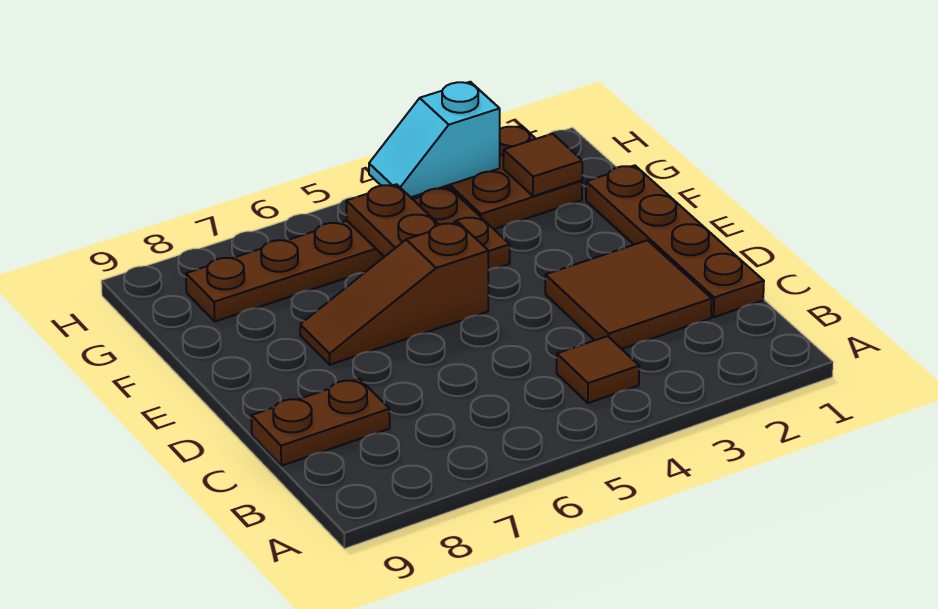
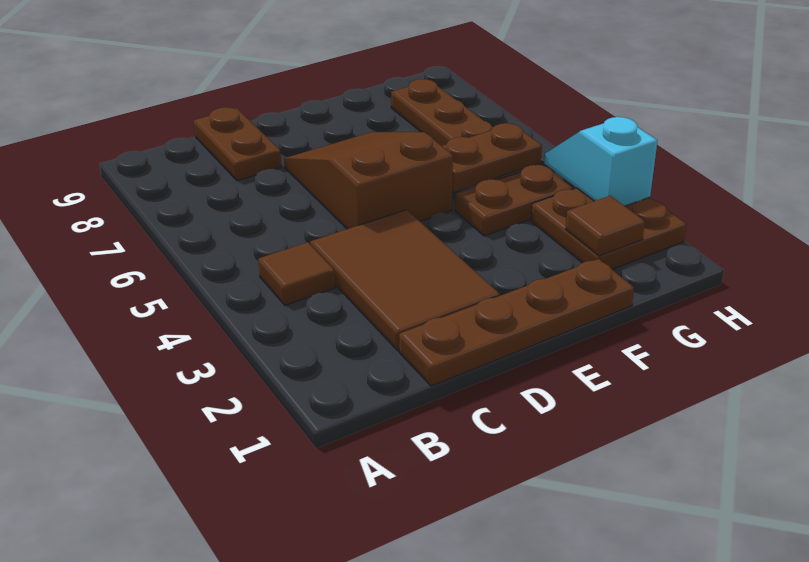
brown tile C2:D3 level 1 -> brown tile C2:D4 level 1
brown slope E5:E7 level 1 top 5 -> brown slope D5:E7 level 1 top 5

